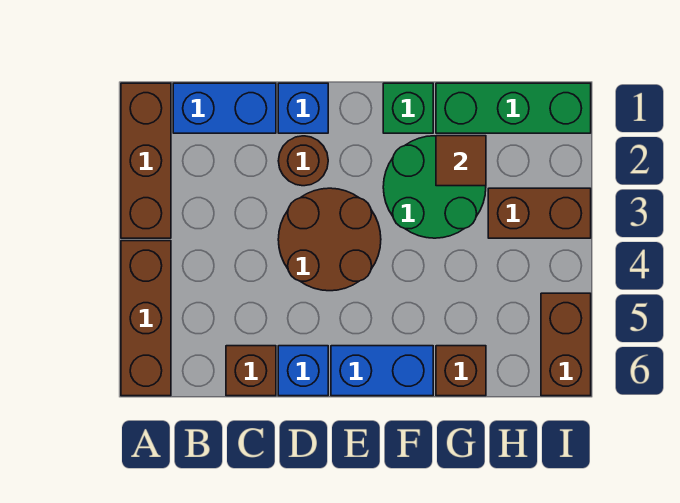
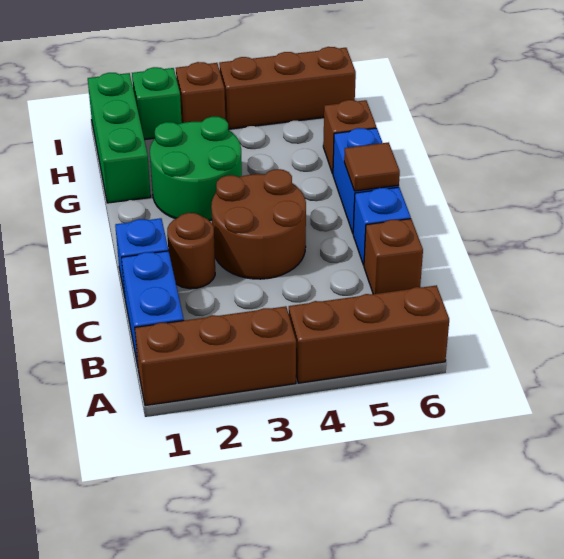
green brick F1 level 1 -> green brick I2 level 1
brown tile G2 level 2 -> brown tile E6 level 2
brown brick H3:I3 level 1 -> brown brick I3 level 1
brown brick I5:I6 level 1 -> brown brick I4:I6 level 1

